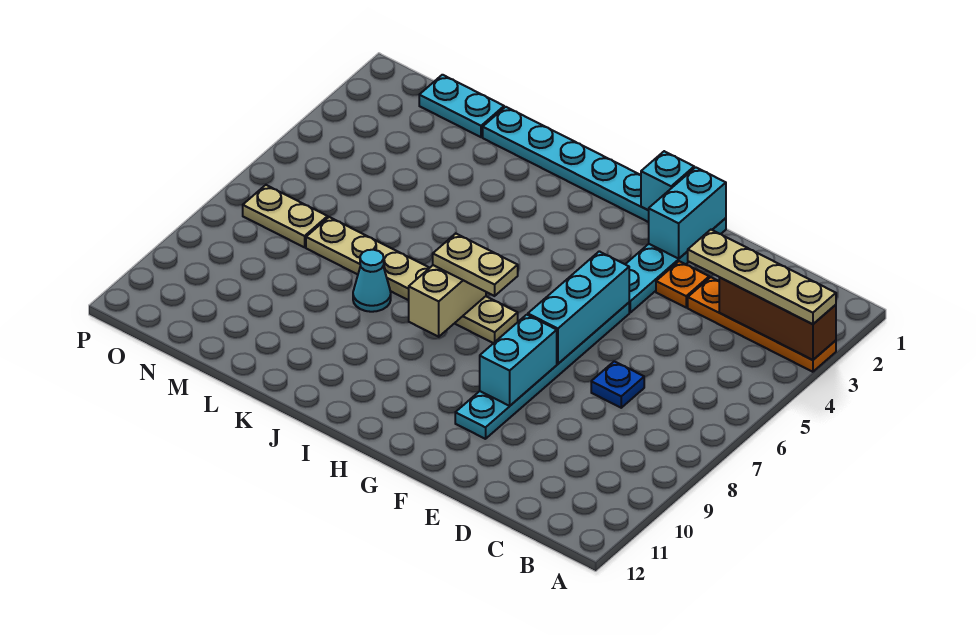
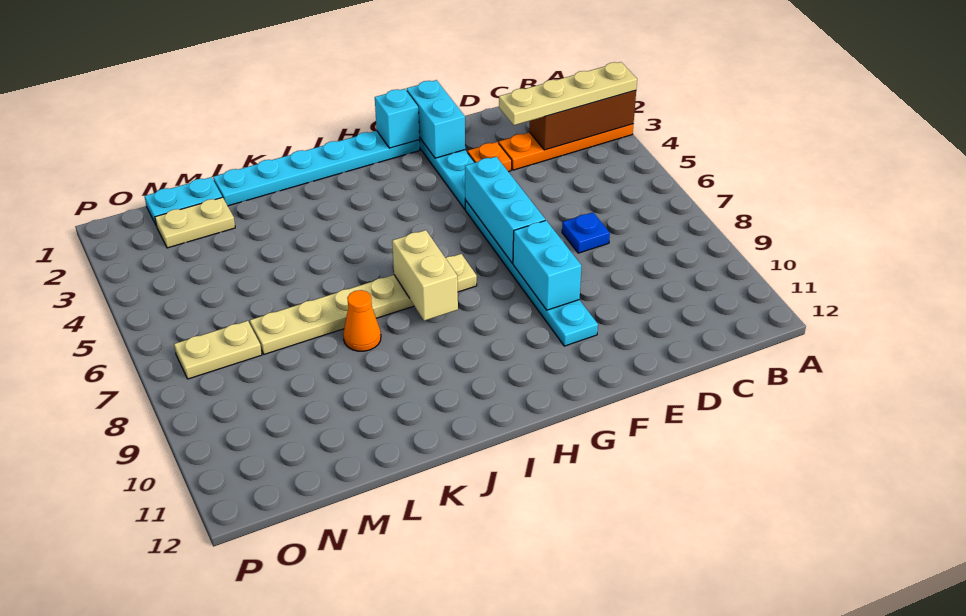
tan plate H7:I7 level 3 -> tan plate M2:N2 level 1
cyan cone K8 level 1 -> orange cone K8 level 1

